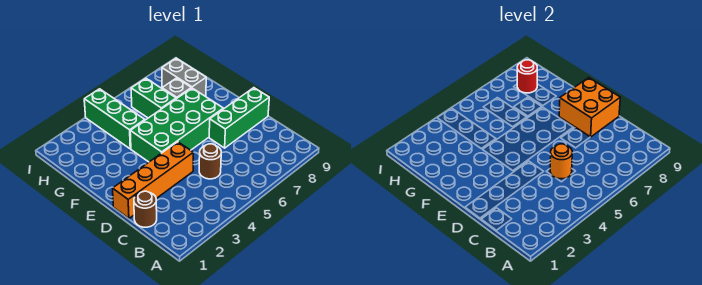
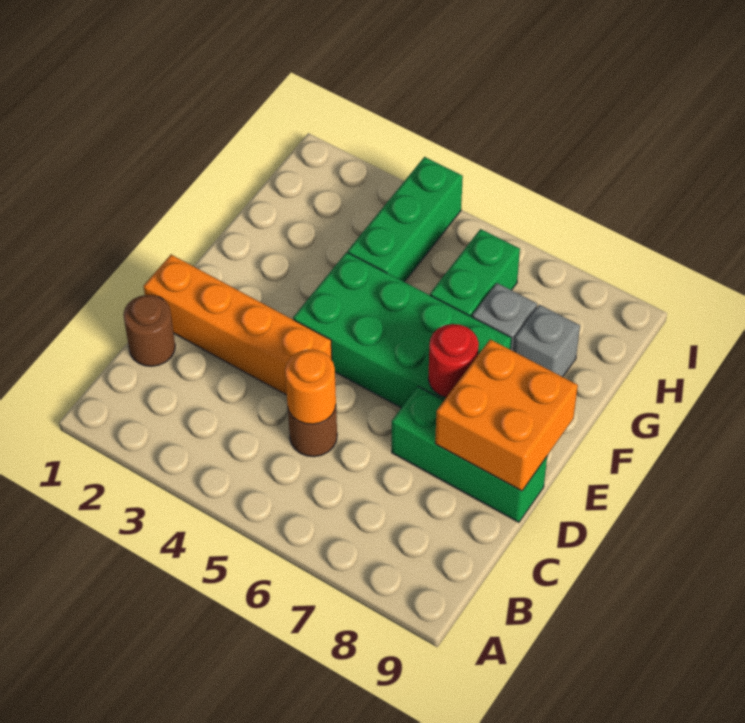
grey brick G8:H8 level 1 -> grey brick G8 level 1
red round brick H8 level 2 -> red round brick E7 level 2

